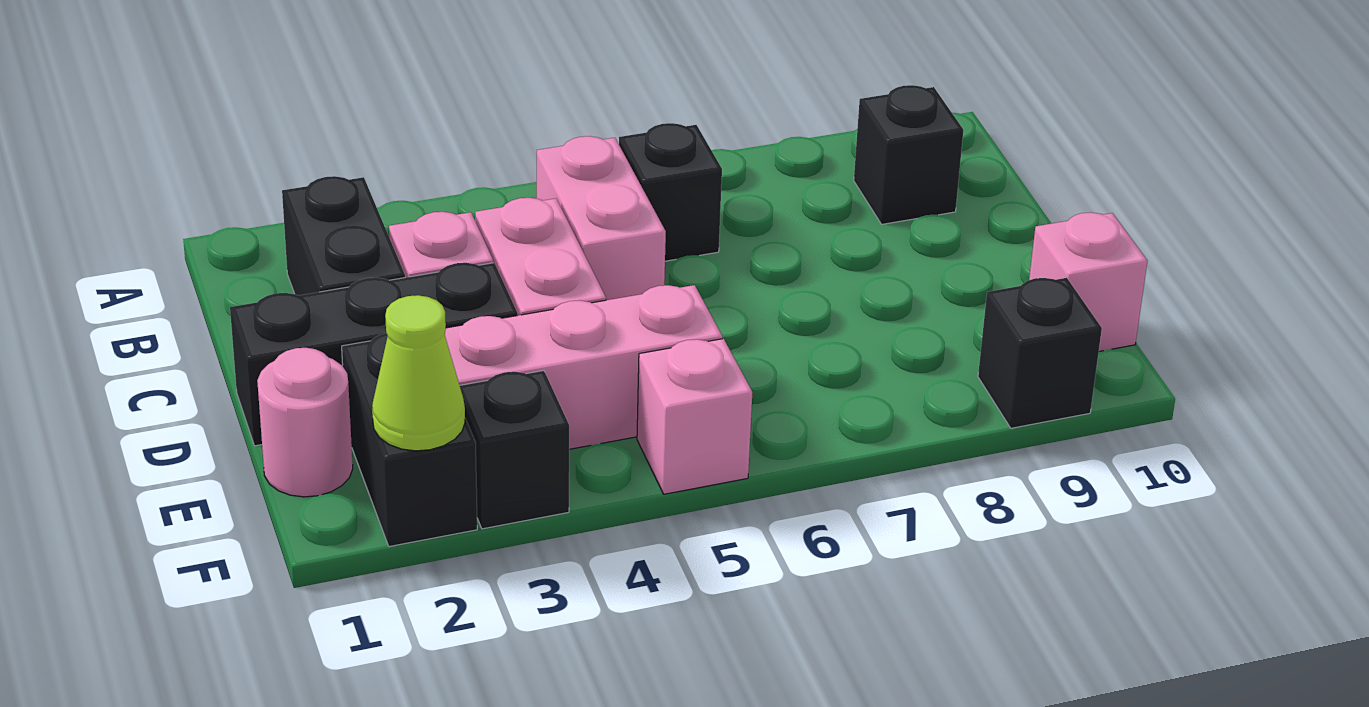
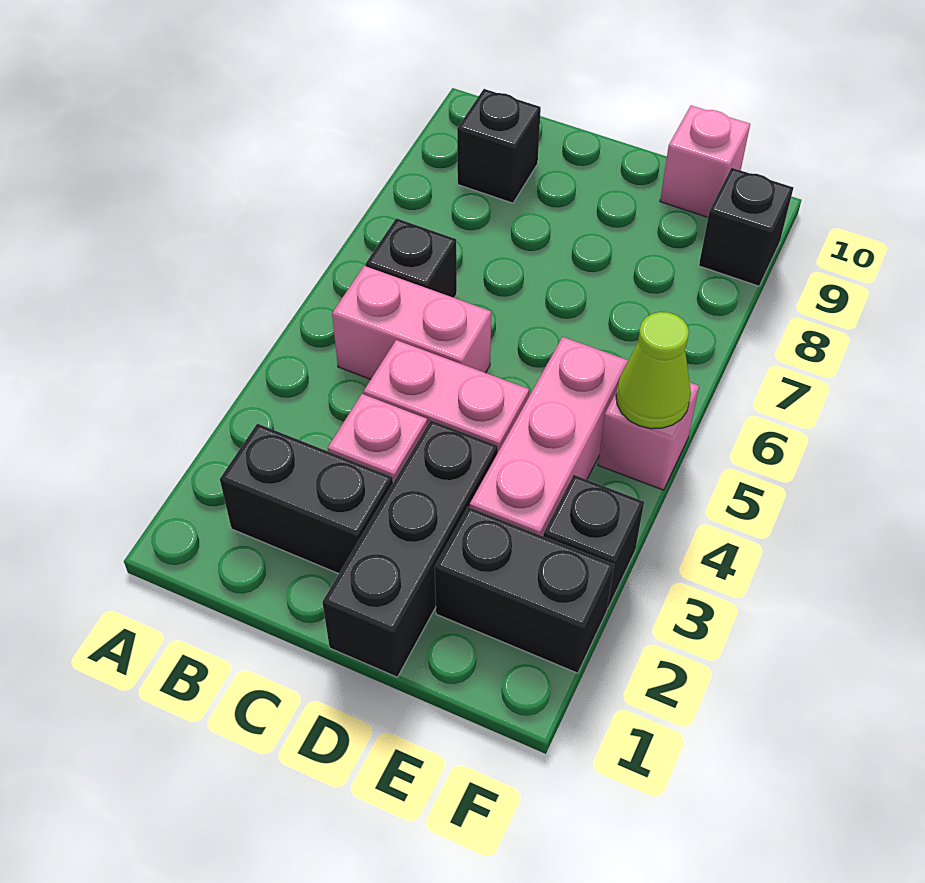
pink round brick E1 level 1 -> none
lime cone F2 level 2 -> lime cone F5 level 2

